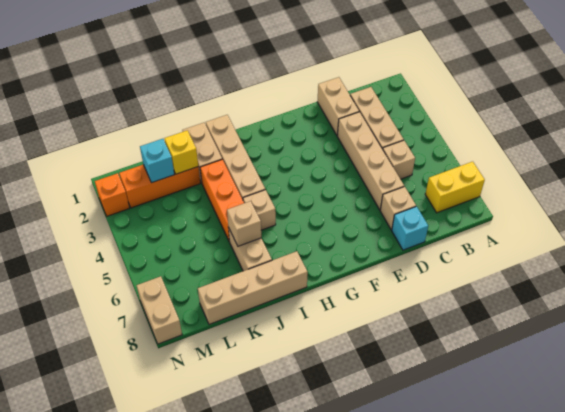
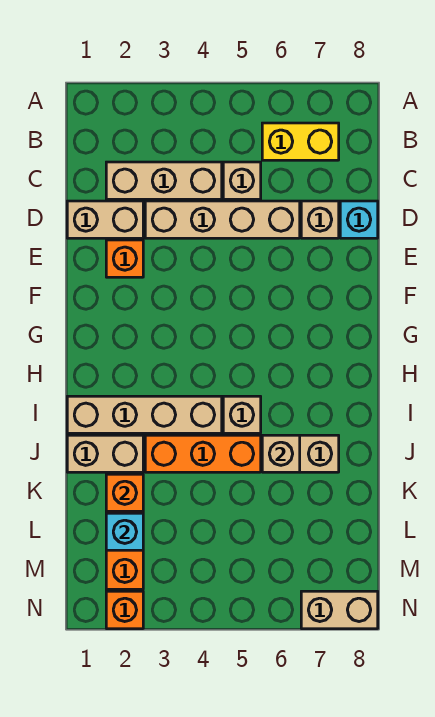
yellow brick A7:B7 level 1 -> yellow brick B6:B7 level 1
none -> orange brick E2 level 1
tan brick I8:L8 level 1 -> none
yellow brick K2 level 2 -> orange brick K2 level 2

